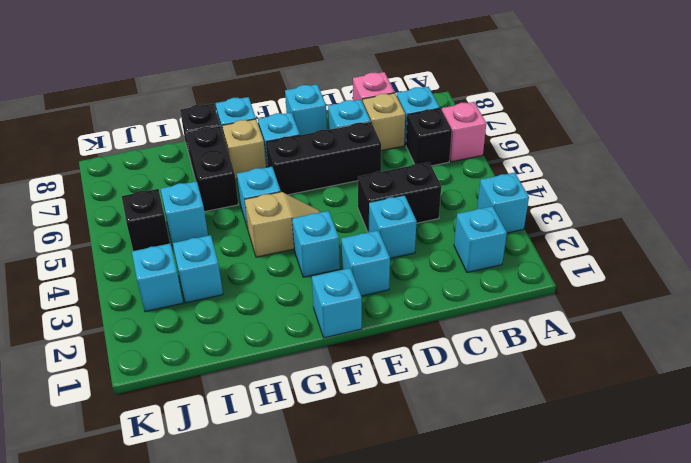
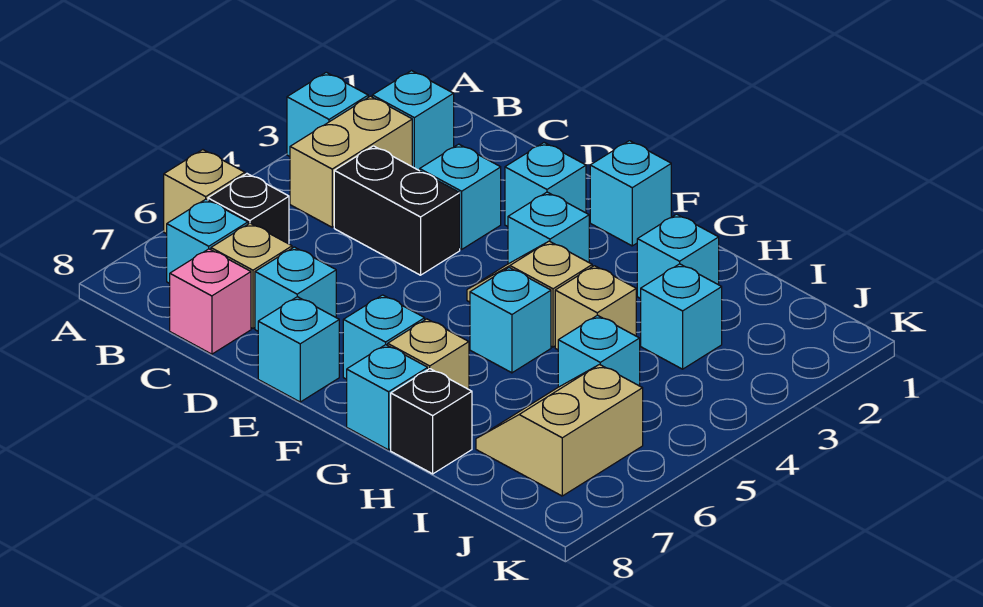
pink brick A6 level 1 -> tan brick A6 level 1
none -> tan brick B3:B4 level 1
black brick D6:F6 level 1 -> none
none -> tan brick H4 level 1
black brick H6:H7 level 1 -> none
none -> tan slope I6:J7 level 1 top J
cyan brick J3 level 1 -> cyan brick H2 level 1
black brick J5 level 1 -> none

